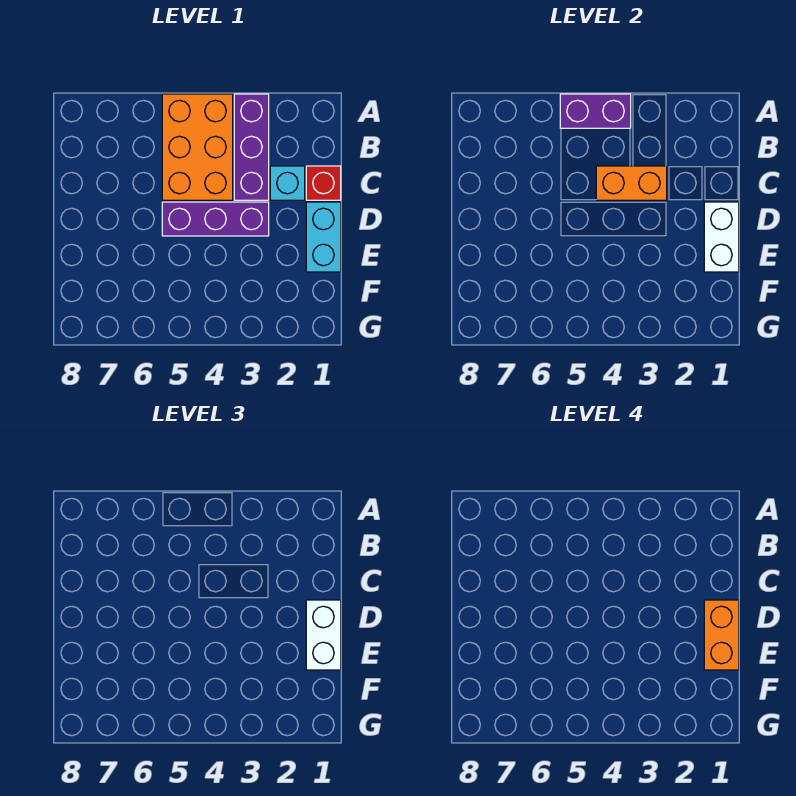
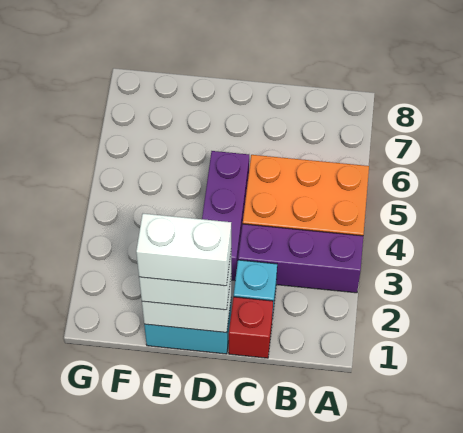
purple brick A4:A5 level 2 -> none
orange brick C3:C4 level 2 -> none
orange brick D1:E1 level 4 -> white brick D1:E1 level 4

